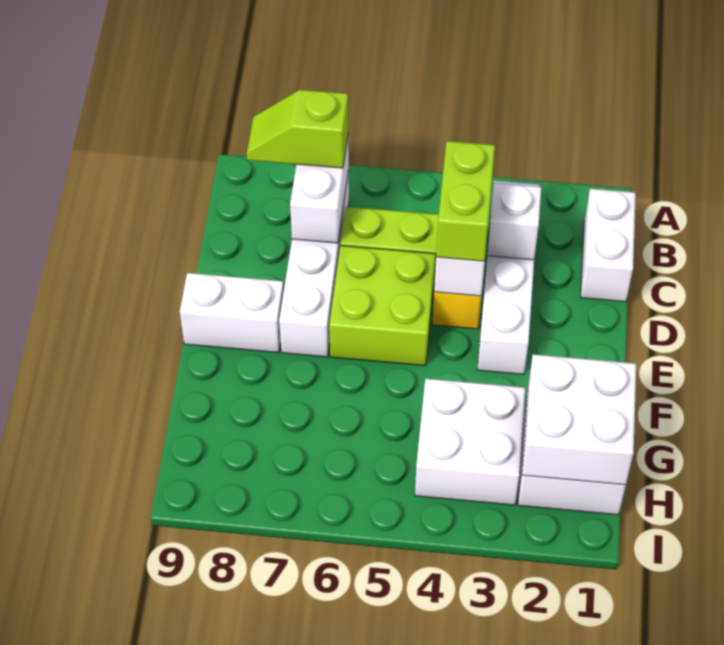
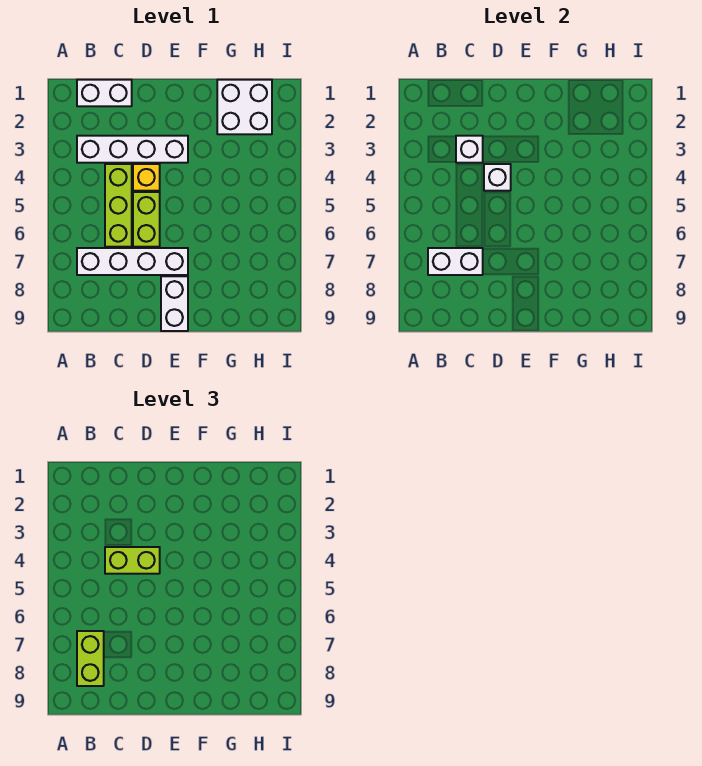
lime slope B7:B8 level 3 top 7 -> lime brick B7:B8 level 3
lime brick D5:E6 level 1 -> lime brick D5:D6 level 1
white brick G1:H2 level 2 -> none
white brick G3:H4 level 1 -> none

